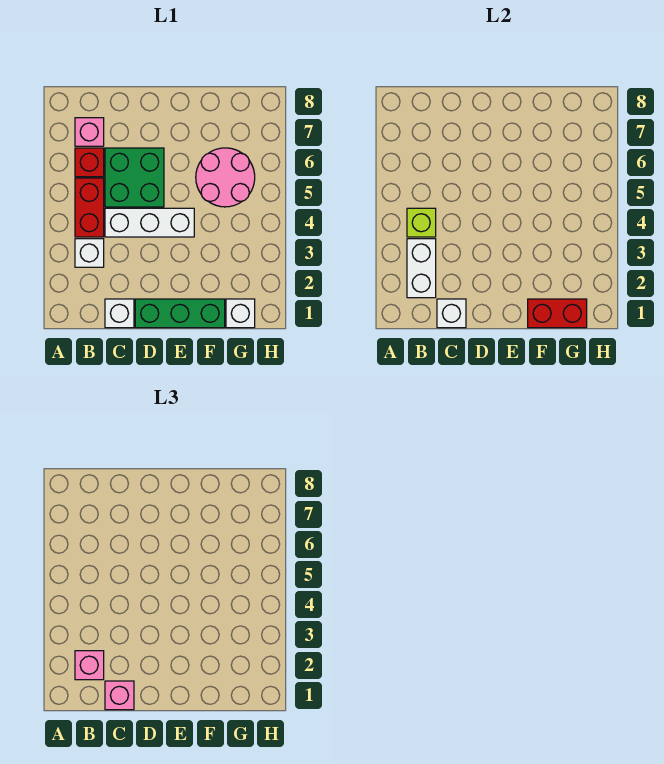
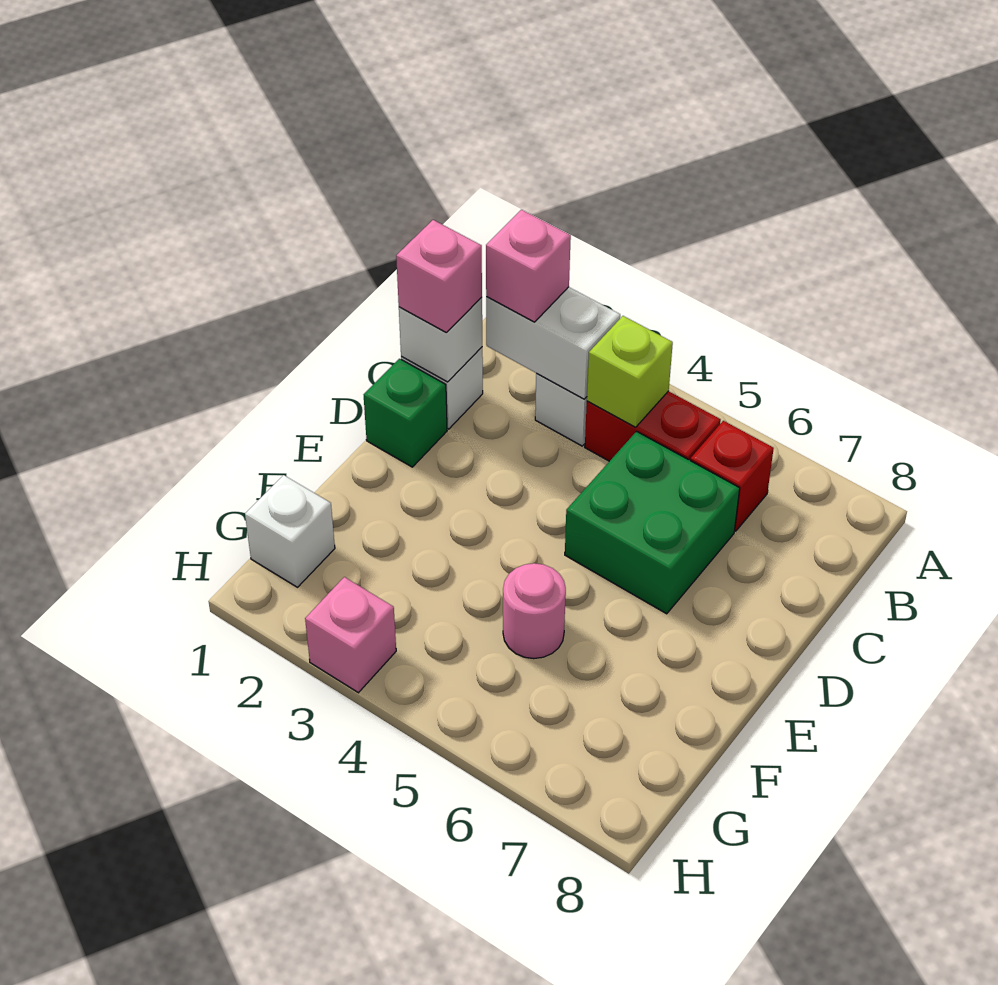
pink brick B7 level 1 -> pink brick H3 level 1
white brick C4:E4 level 1 -> none
green brick D1:F1 level 1 -> green brick D1 level 1
red brick F1:G1 level 2 -> none
pink round brick F5:G6 level 1 -> pink round brick F5 level 1

